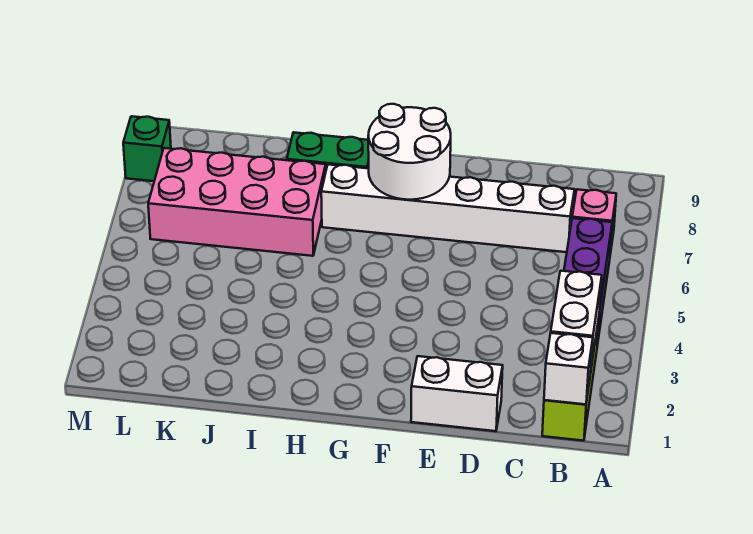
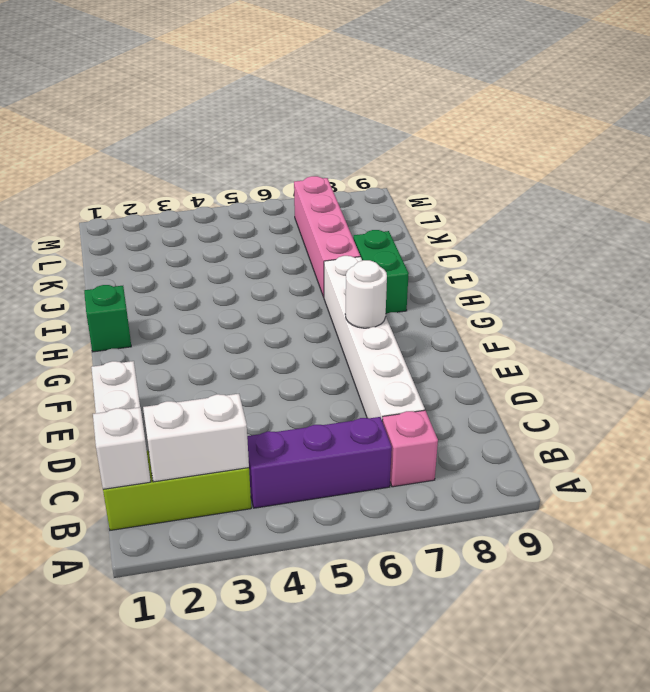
white round brick F7:G8 level 2 -> white round brick F7 level 2
pink brick I6:L7 level 1 -> pink brick I7:L7 level 1
green brick M8 level 1 -> green brick H1 level 1

